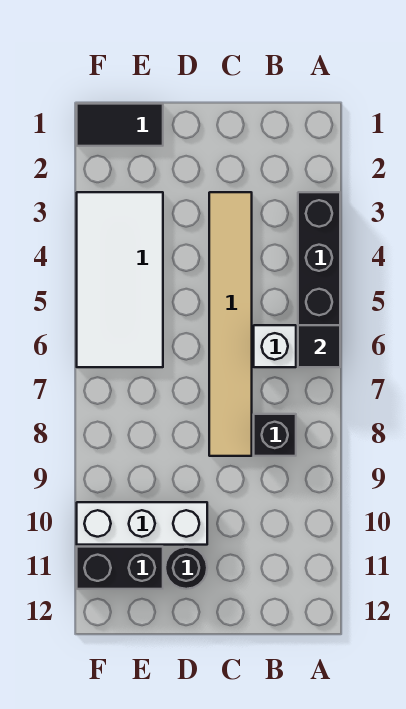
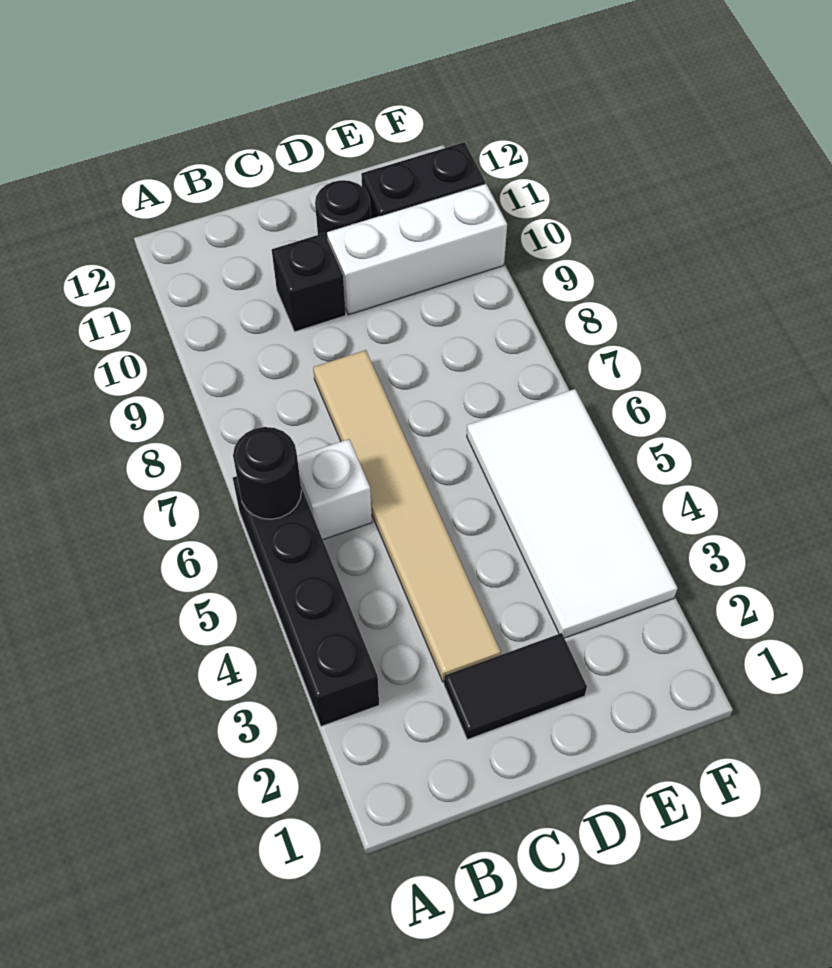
black tile A6 level 2 -> black round brick A6 level 2
black brick B8 level 1 -> black brick C10 level 1
black tile E1:F1 level 1 -> black tile C2:D2 level 1

